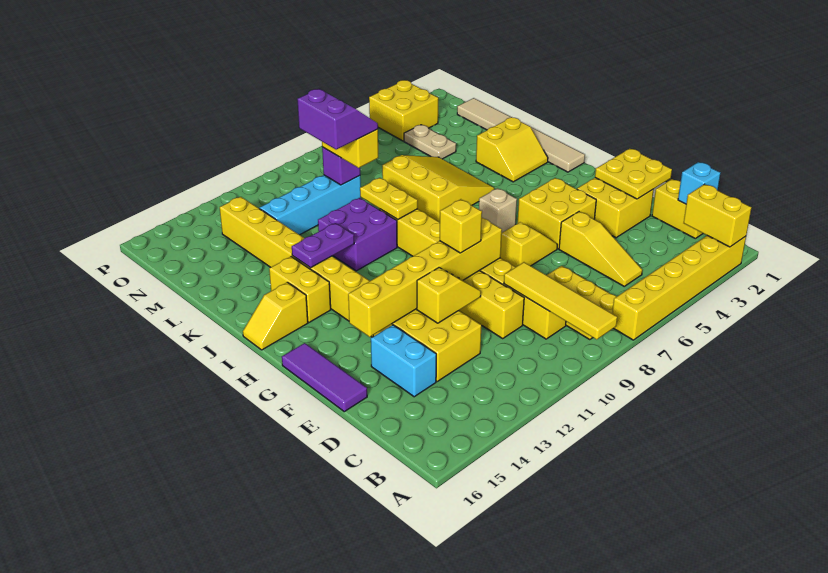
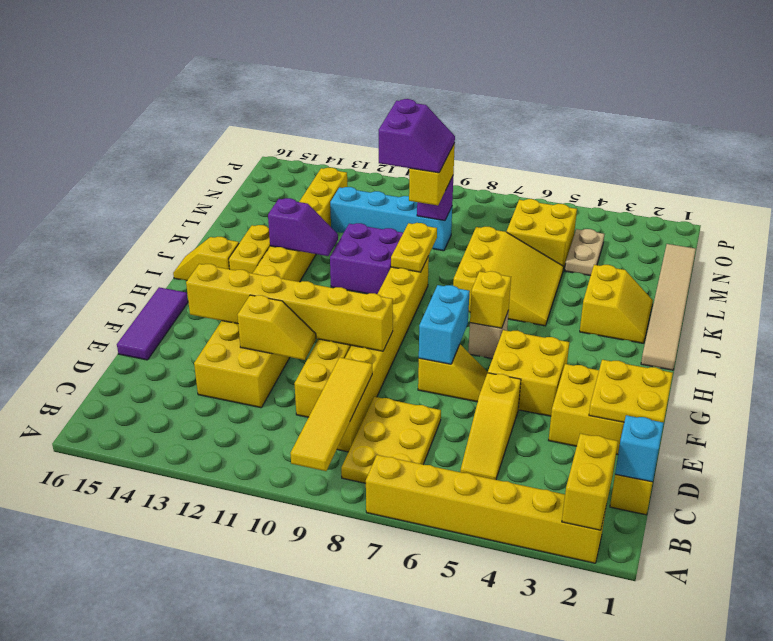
cyan brick D14:E14 level 1 -> cyan brick F7:G7 level 2
yellow brick F10 level 3 -> yellow brick H6 level 2
yellow slope J2:K3 level 1 top K -> yellow slope J2:K3 level 1 top 3
purple plate J12:J13 level 2 -> purple slope J12:J13 level 2 top 13
yellow brick O3:P4 level 1 -> yellow brick M5:N6 level 1

